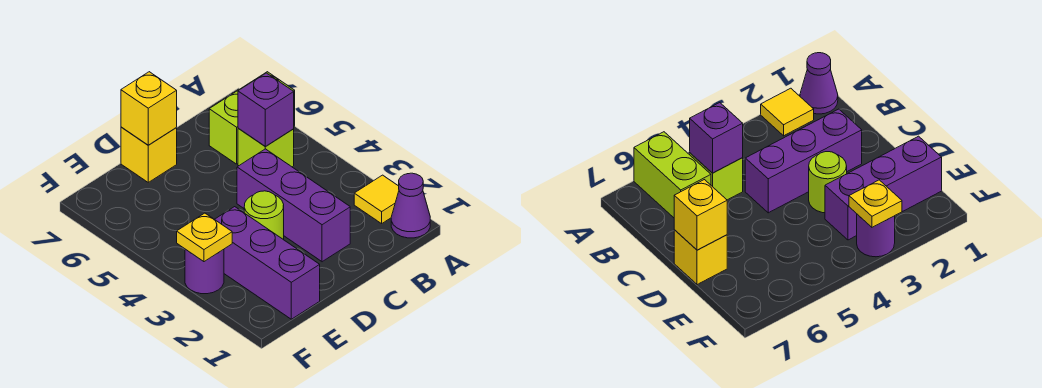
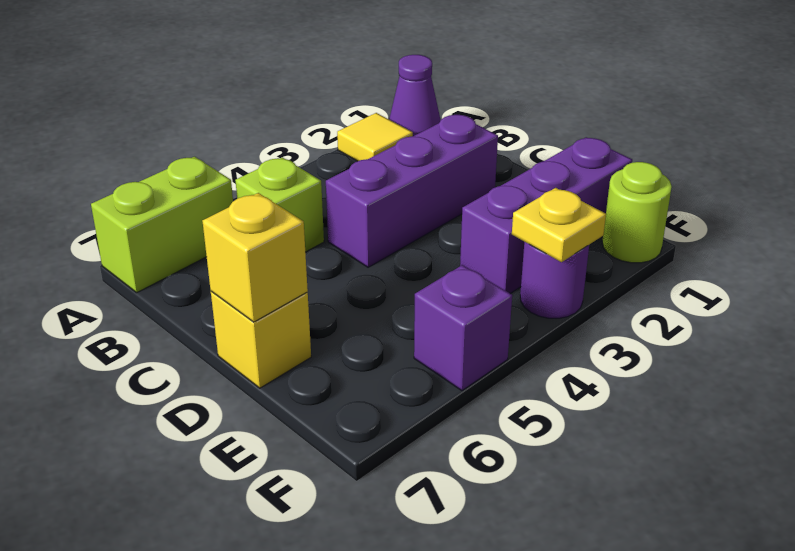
lime brick A6:B6 level 1 -> lime brick A6:A7 level 1
purple brick B5 level 2 -> purple brick F5 level 1
lime round brick D3 level 1 -> lime round brick F1 level 1

